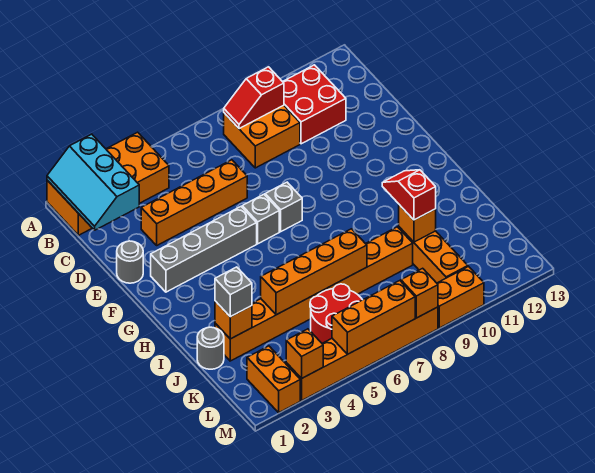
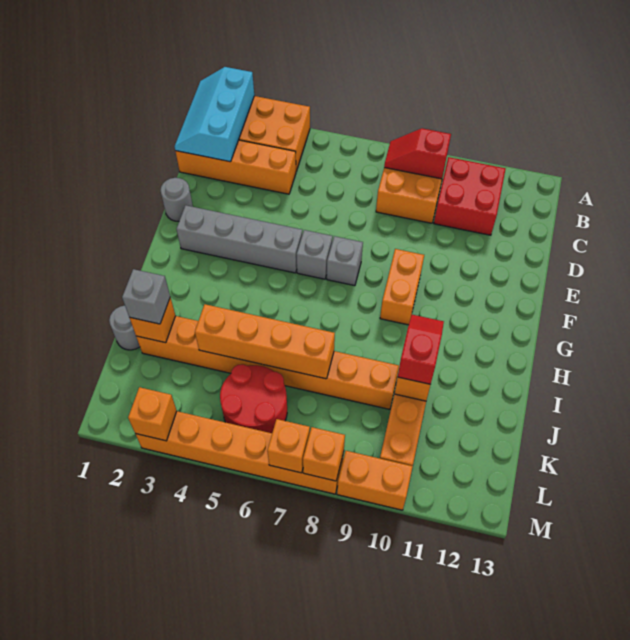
orange brick D3:D6 level 1 -> orange brick C1:C4 level 1
orange brick L2:M2 level 1 -> orange brick F9:G9 level 1
orange brick M5:M7 level 2 -> orange brick M7 level 2

